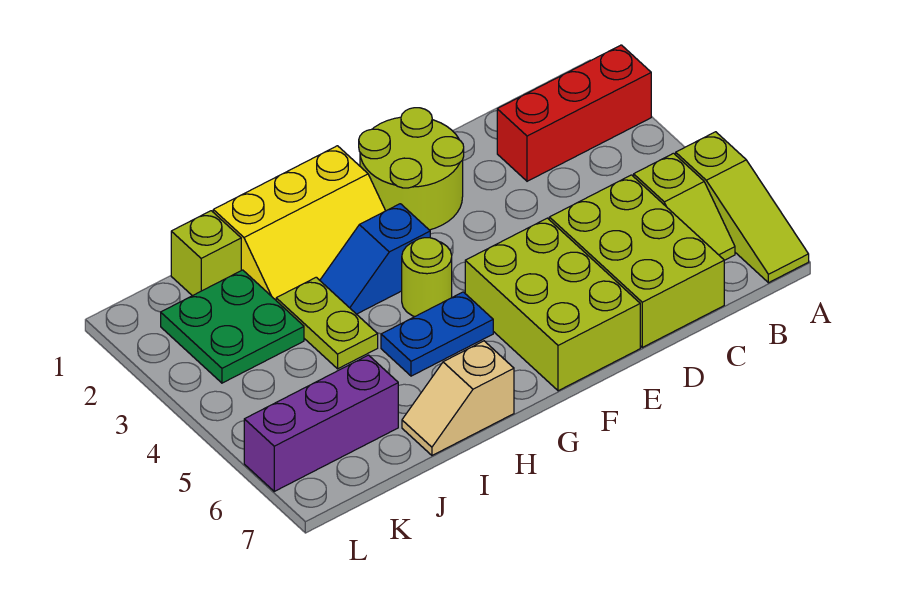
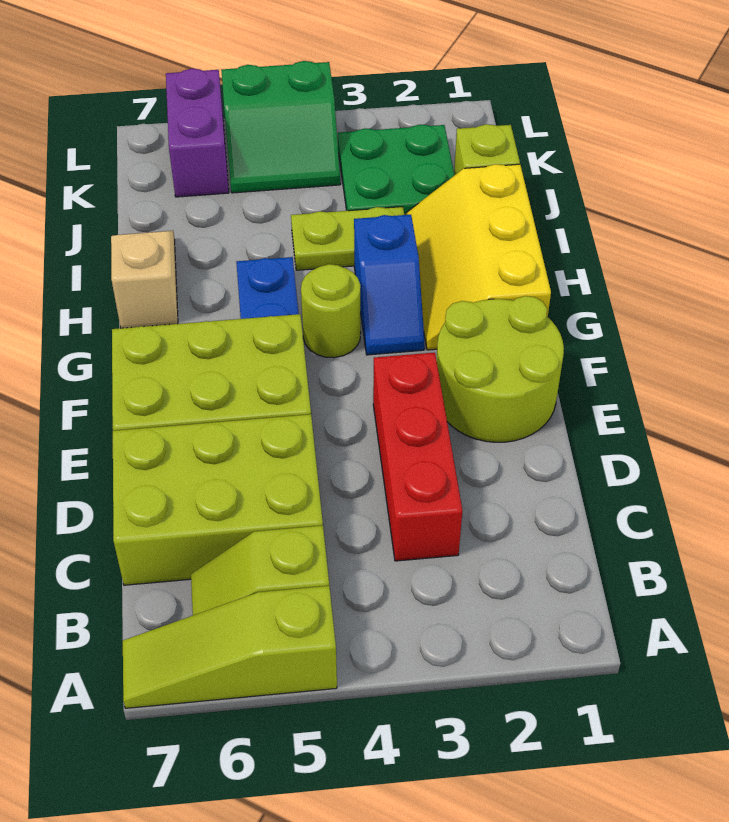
red brick A2:C2 level 1 -> red brick C3:E3 level 1
blue slope G3:H3 level 1 top G -> blue slope G3:H3 level 1 top H
purple brick J6:L6 level 1 -> purple brick K6:L6 level 1
none -> green slope K4:L5 level 1 top L

